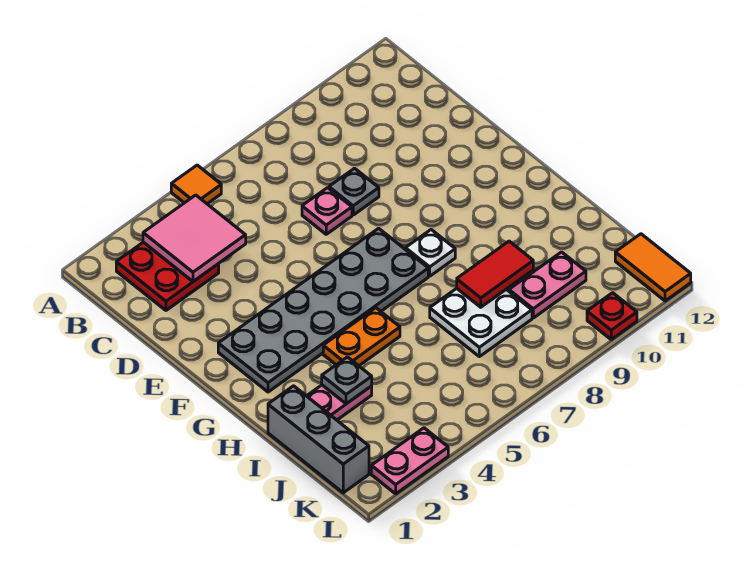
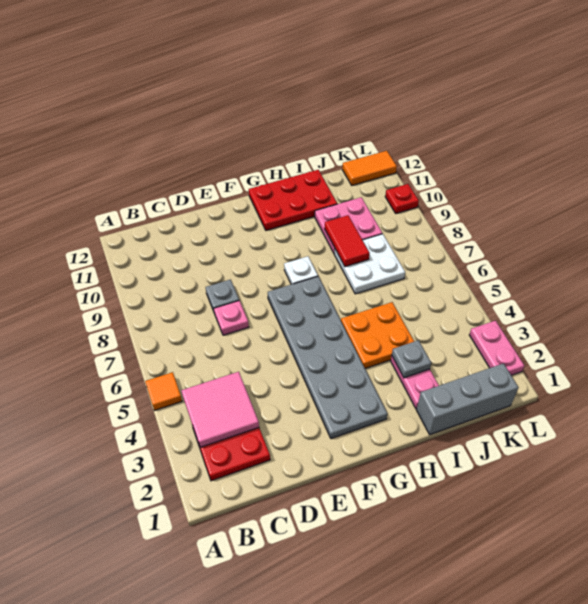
none -> red plate G11:I12 level 1
orange plate H4:H5 level 1 -> orange plate H4:I5 level 1
pink plate J9:J10 level 1 -> pink plate I9:J10 level 1

